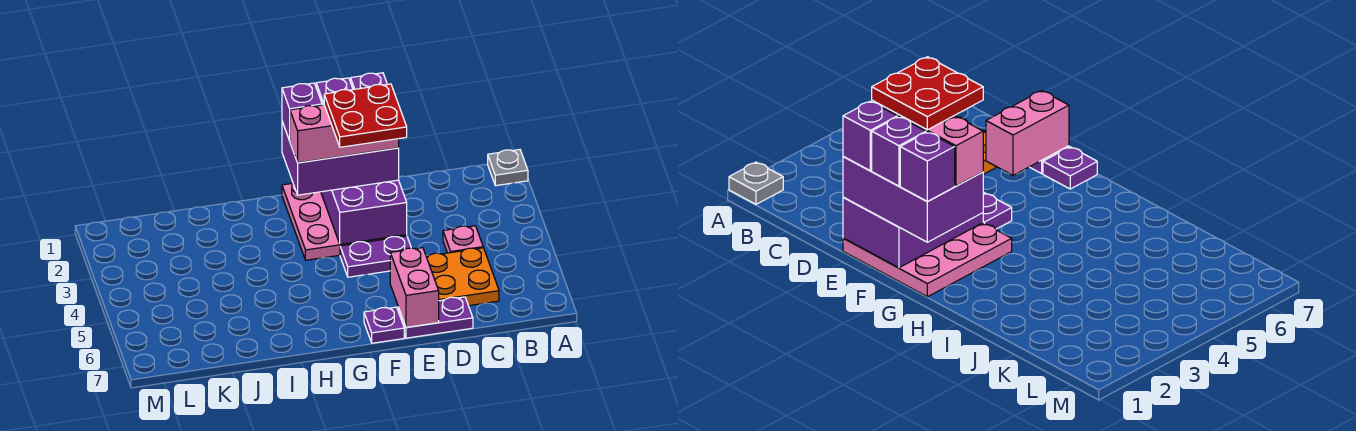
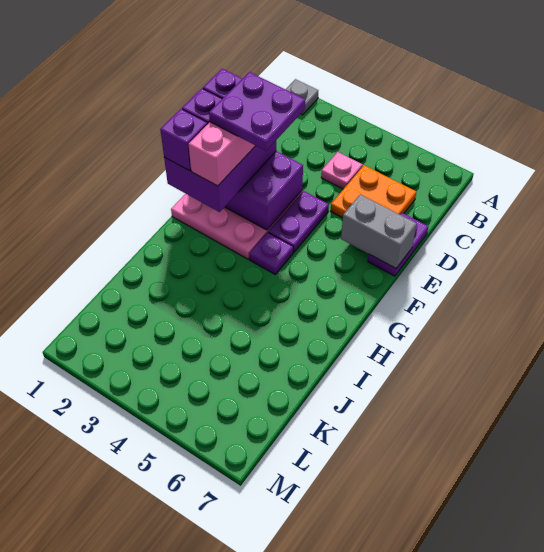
red plate E2:F3 level 5 -> purple plate E2:F3 level 5
pink brick E6:E7 level 2 -> grey brick E6:E7 level 2
purple plate F7 level 1 -> purple plate G4 level 1

